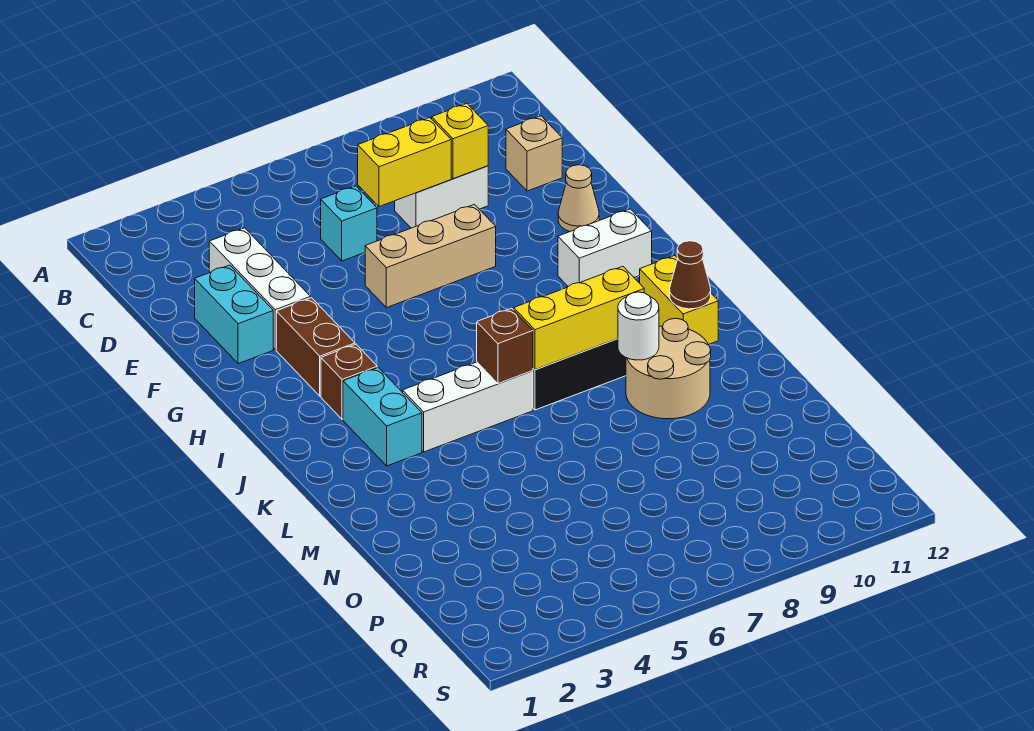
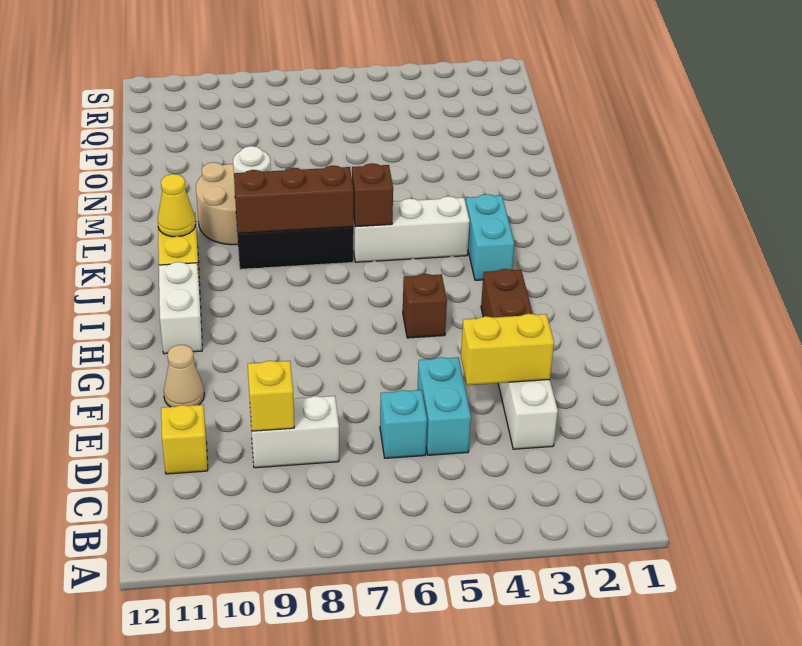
yellow brick D7:D8 level 2 -> yellow brick E3:E4 level 2
tan brick D11 level 1 -> yellow brick D11 level 1
cyan brick E2:F2 level 1 -> cyan brick D5:E5 level 1
tan brick F6:F8 level 1 -> none
white brick H10:H11 level 1 -> white brick H11:I11 level 1
brown brick I3 level 1 -> brown brick H5 level 1
yellow brick K7:K9 level 2 -> brown brick K7:K9 level 2
brown cone K11 level 2 -> yellow cone K11 level 2

